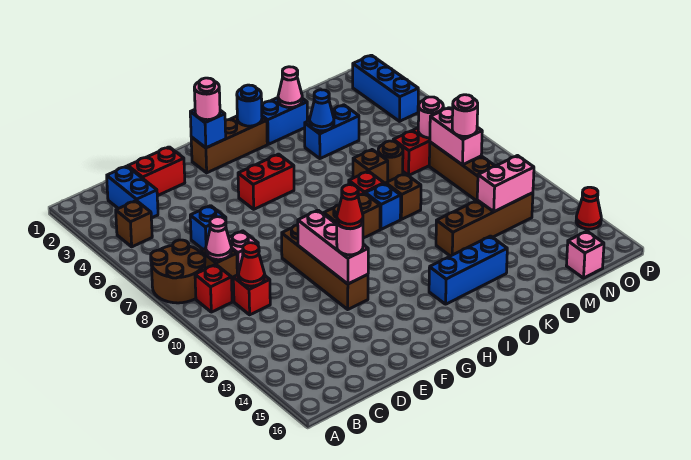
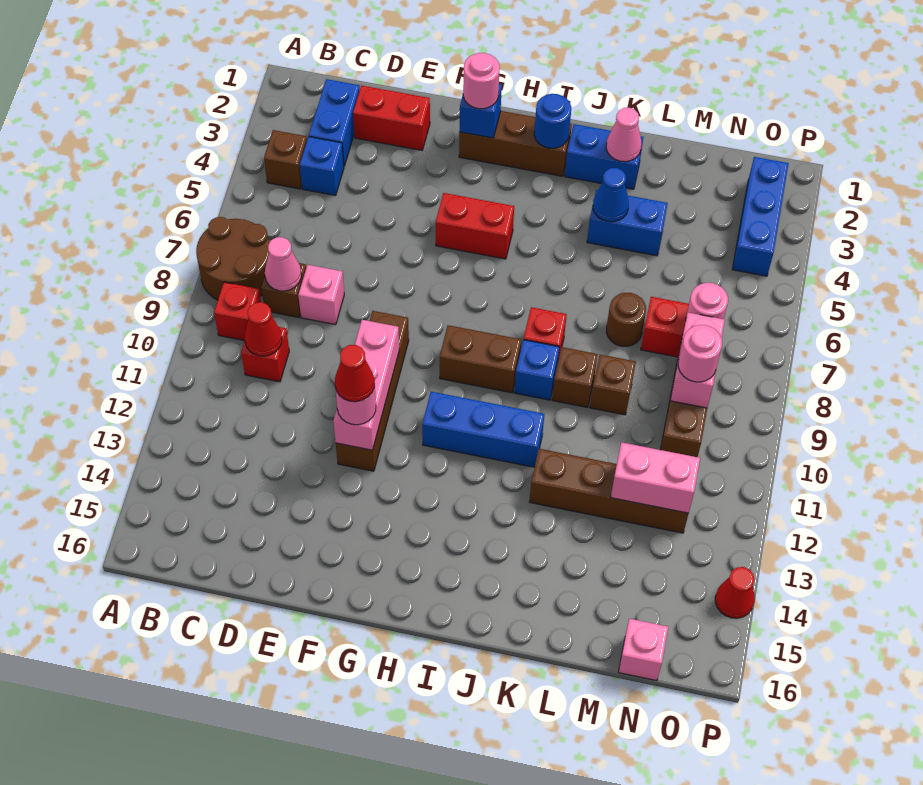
blue brick D6 level 1 -> blue brick C4 level 1
blue brick I14:K14 level 1 -> blue brick H11:J11 level 1
brown brick K7 level 1 -> brown brick L9 level 1

